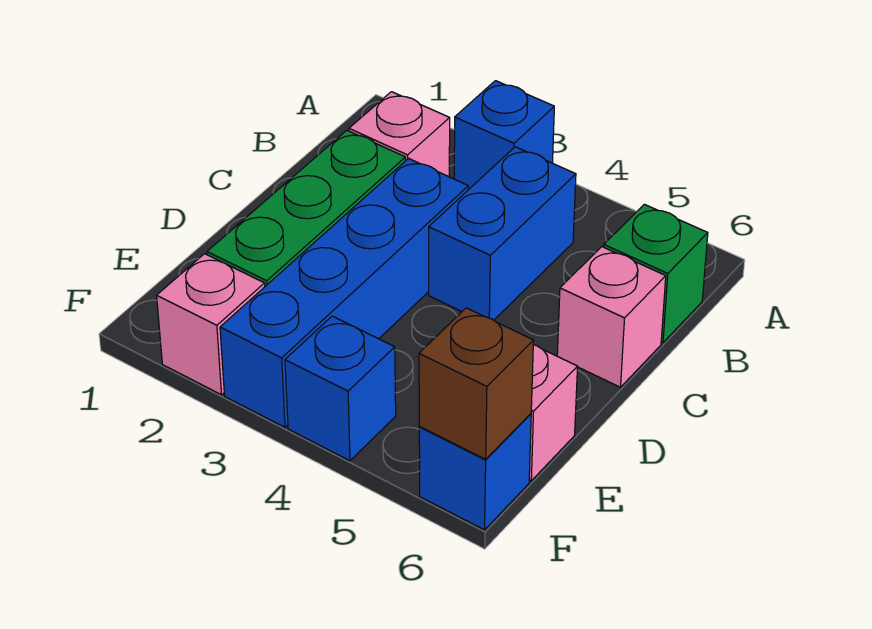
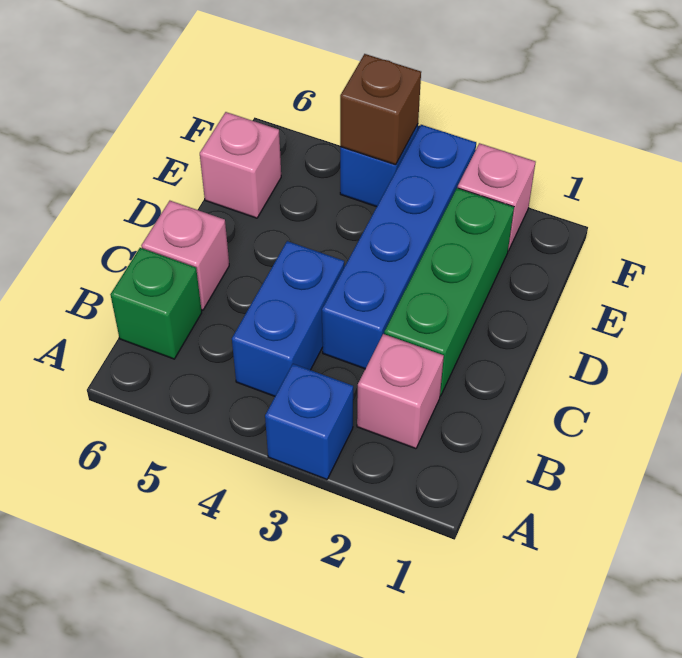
blue brick F6 level 1 -> none
brown brick F6 level 2 -> brown brick F4 level 2

